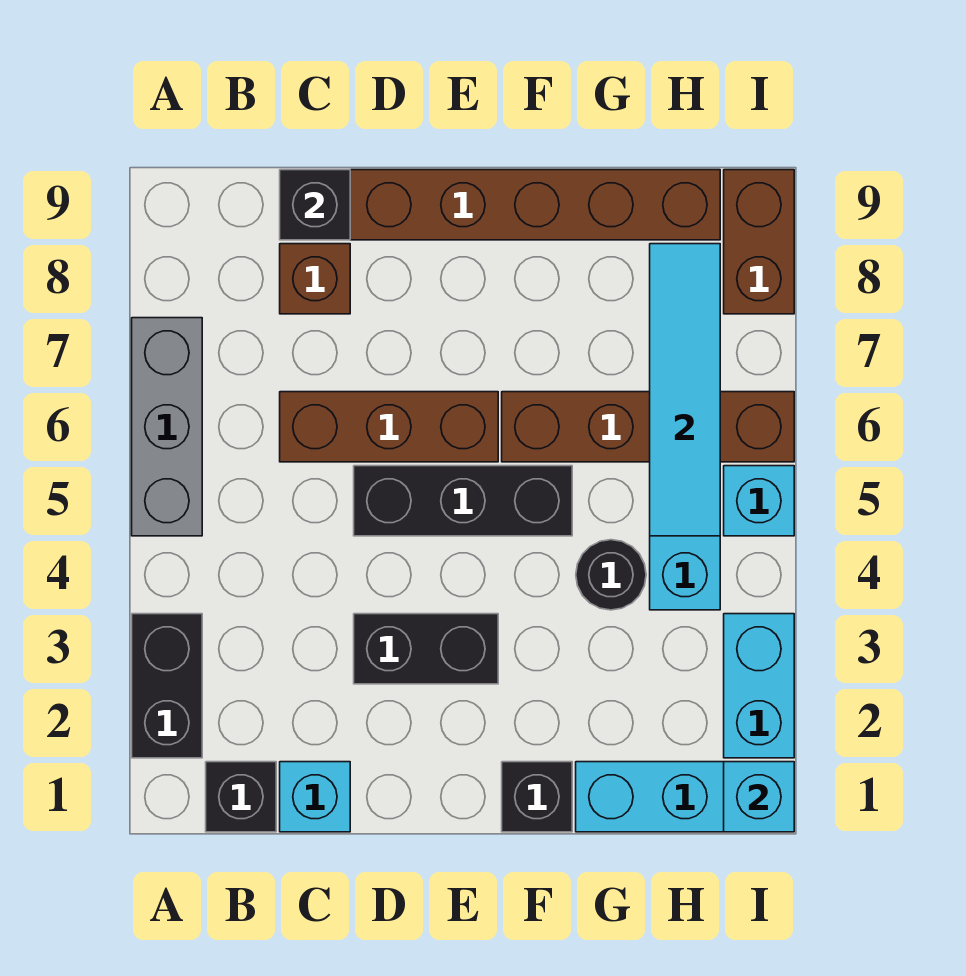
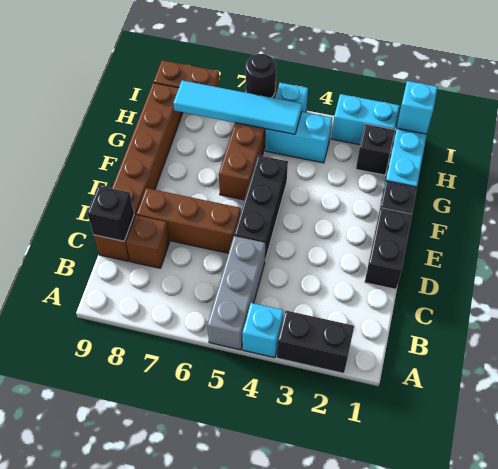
grey brick A5:A7 level 1 -> grey brick A5:C5 level 1
black brick B1 level 1 -> black brick H2 level 1
cyan brick C1 level 1 -> cyan brick A4 level 1
brown brick C6:E6 level 1 -> brown brick D6:D8 level 1
black brick D3:E3 level 1 -> black brick D1:E1 level 1
black round brick G4 level 1 -> black round brick I6 level 2

